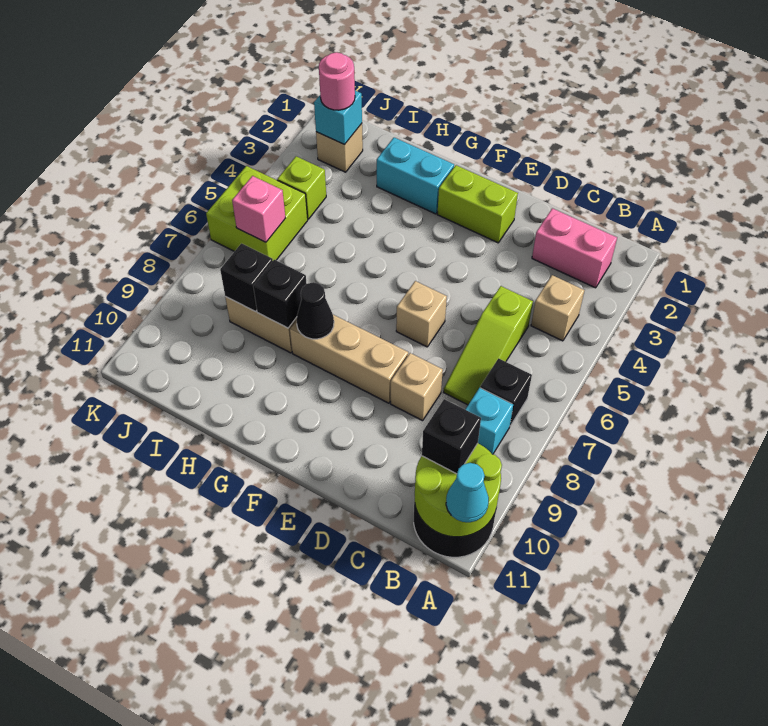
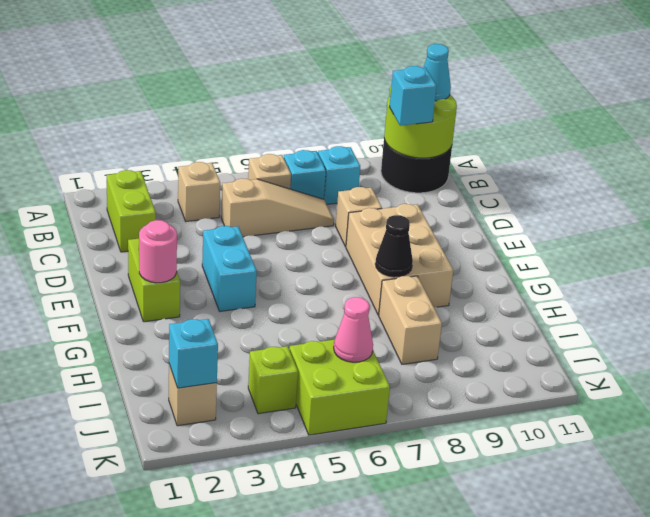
pink brick B2:C2 level 1 -> lime brick B2:C2 level 1
black brick B7 level 1 -> cyan brick B7 level 1
black brick B10 level 3 -> cyan brick B10 level 3
lime slope C5:C7 level 1 top 5 -> tan slope C5:C7 level 1 top 5
tan brick E6 level 1 -> tan brick B6 level 1
tan brick E8:G8 level 1 -> tan brick E8:G9 level 1
cyan brick G2:H2 level 1 -> cyan brick E4:F4 level 1
black brick H8 level 2 -> none
black brick I8 level 2 -> none
pink round brick J2 level 3 -> pink round brick F2 level 2
pink brick J6 level 2 -> pink cone J6 level 2

